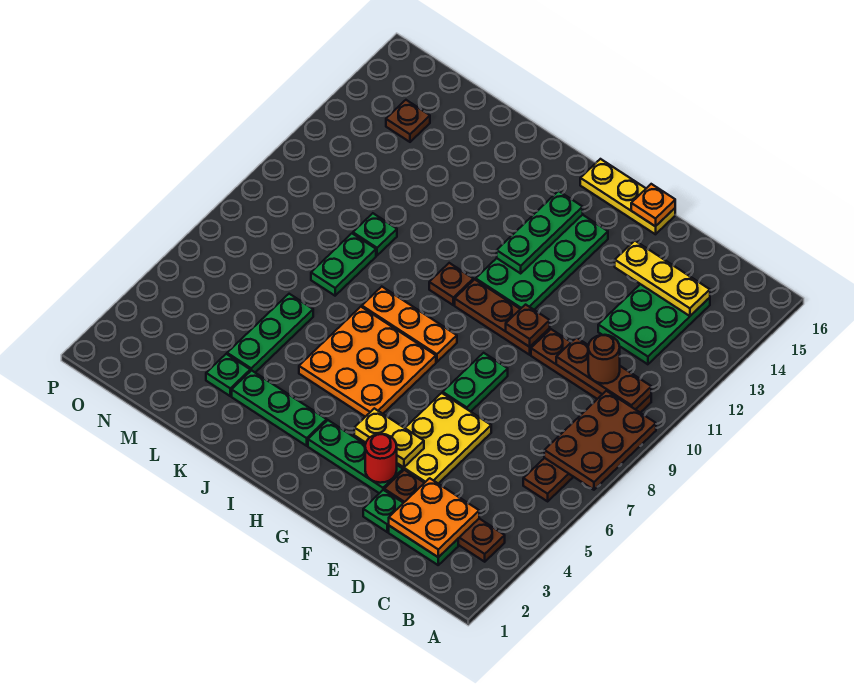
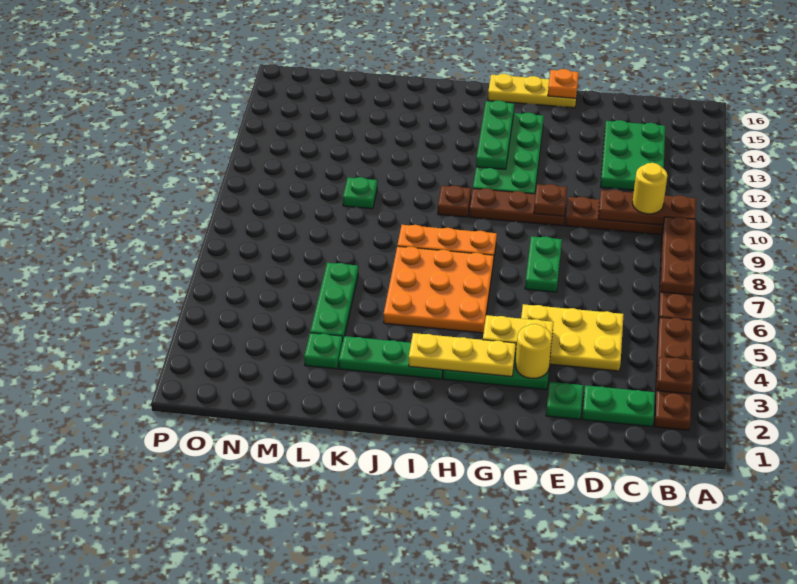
brown plate A7:B9 level 2 -> brown plate B7:B9 level 2
brown plate B3:E3 level 1 -> brown plate B2:B5 level 1
orange plate C2:D3 level 2 -> none
brown round brick C10 level 3 -> yellow round brick C10 level 3
yellow plate C14:E14 level 2 -> yellow plate G3:I3 level 2
yellow plate E4:F6 level 1 -> yellow plate D4:F5 level 1
red round brick F3 level 2 -> yellow round brick F3 level 2
green plate L8:L9 level 1 -> none
brown plate N14 level 1 -> brown plate B3 level 2

